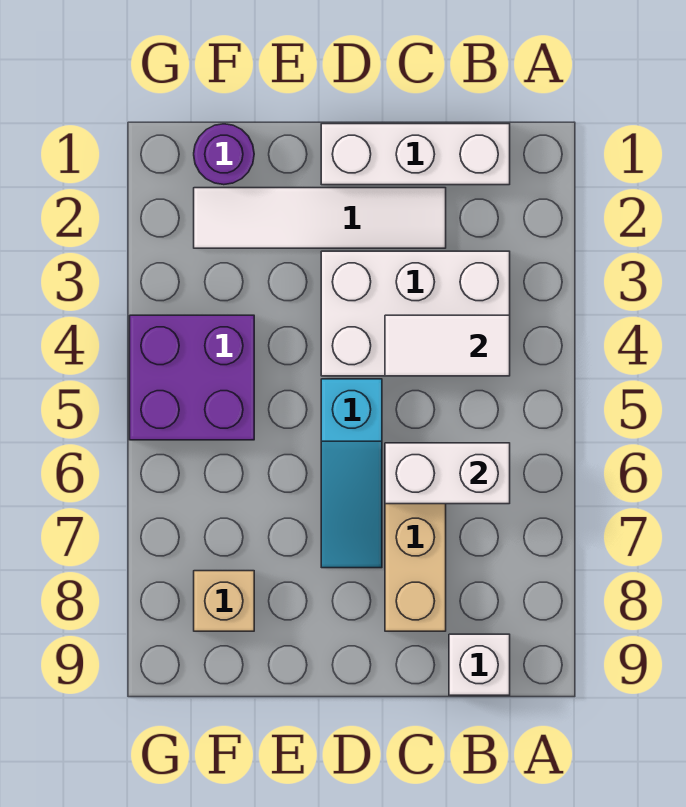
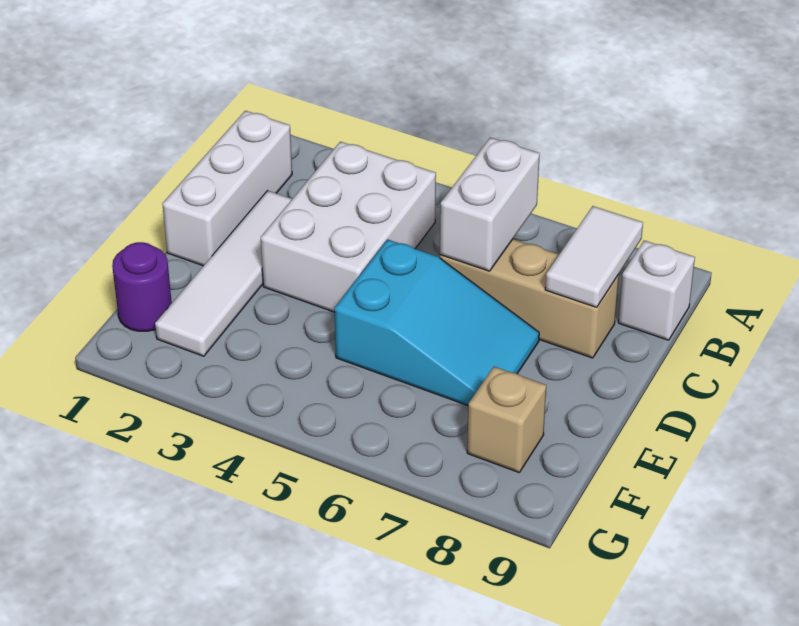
white tile B4:C4 level 2 -> white tile B8:C8 level 2
cyan slope D5:D7 level 1 top 5 -> cyan slope D5:E7 level 1 top 5
purple brick F4:G5 level 1 -> none

